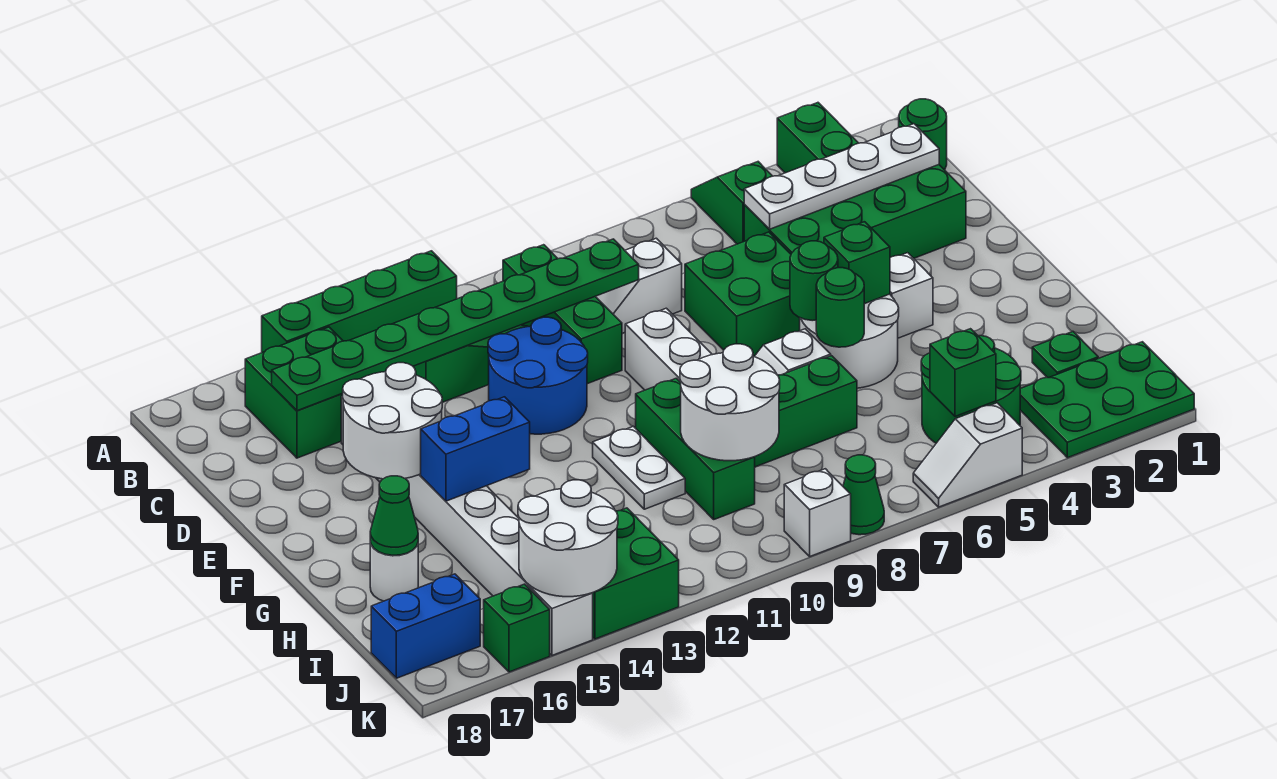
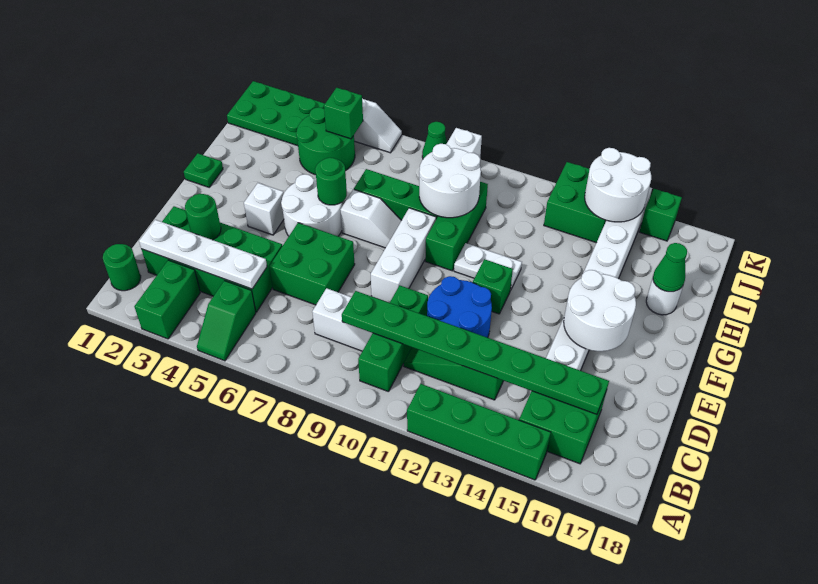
green brick F5 level 2 -> green brick F12 level 1
green round brick F6 level 2 -> green round brick D3 level 2
white plate G11:H11 level 1 -> white plate G11:G12 level 1
blue brick G14:G15 level 2 -> none
green plate I2 level 1 -> green plate G1 level 1
blue brick J17:J18 level 1 -> none

